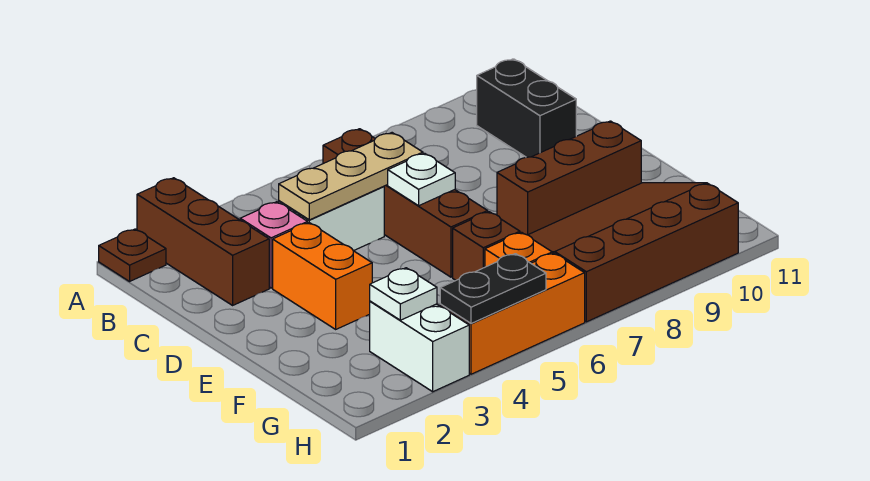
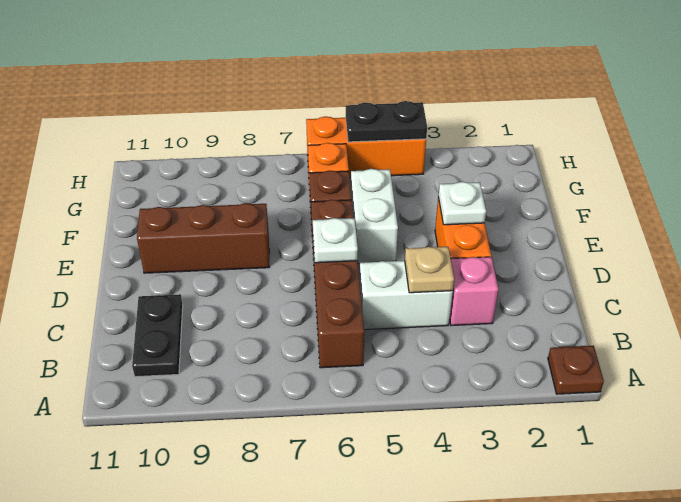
brown brick A2:C2 level 1 -> none
black brick B10:C10 level 1 -> black plate B10:C10 level 1
tan plate C4:C6 level 2 -> tan plate C4 level 2
brown slope F7:H10 level 1 top H -> none
white brick G3:H3 level 1 -> white brick E5:F5 level 1
white plate G3 level 2 -> white plate E3 level 2

